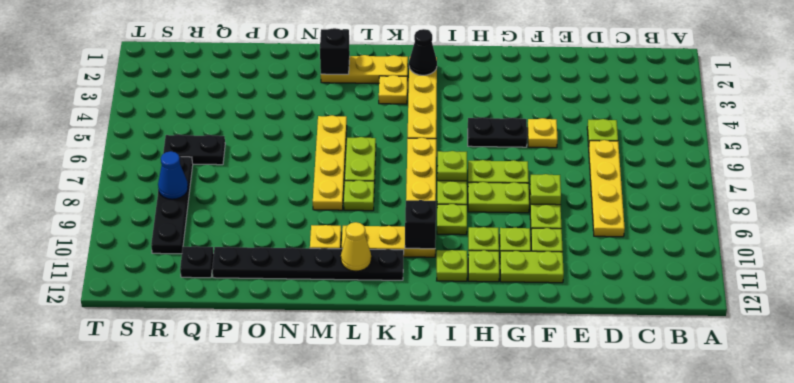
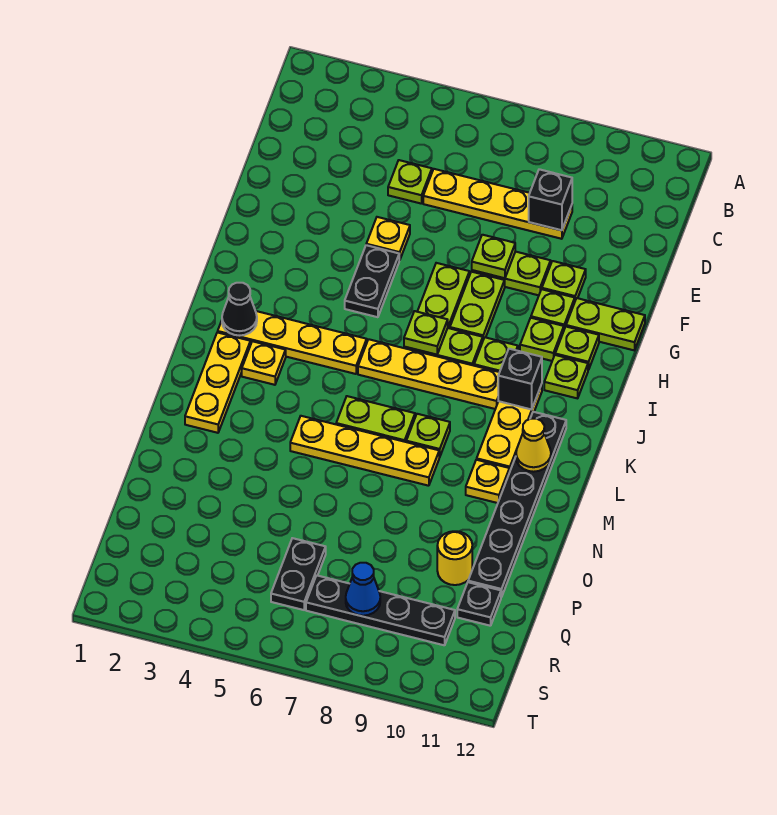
lime plate F11:G11 level 1 -> lime plate G11:G12 level 1
black brick M2 level 2 -> black brick D9 level 2
none -> yellow round brick P10 level 1

